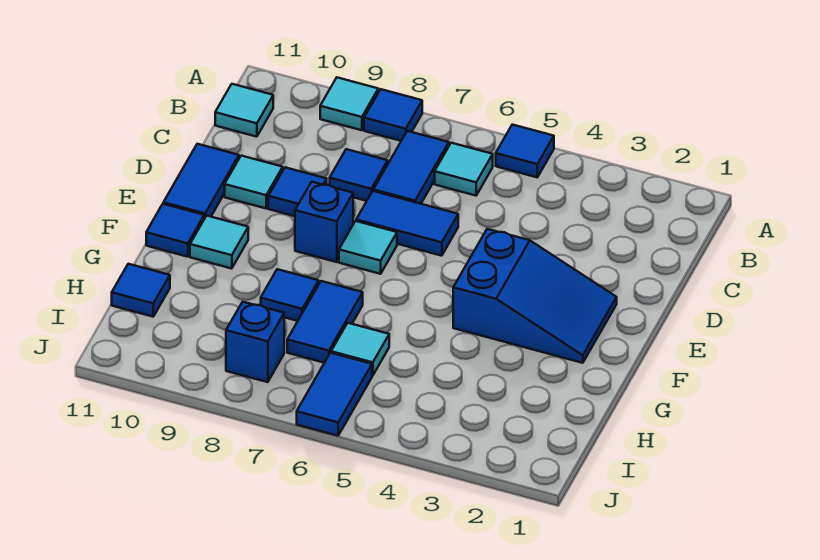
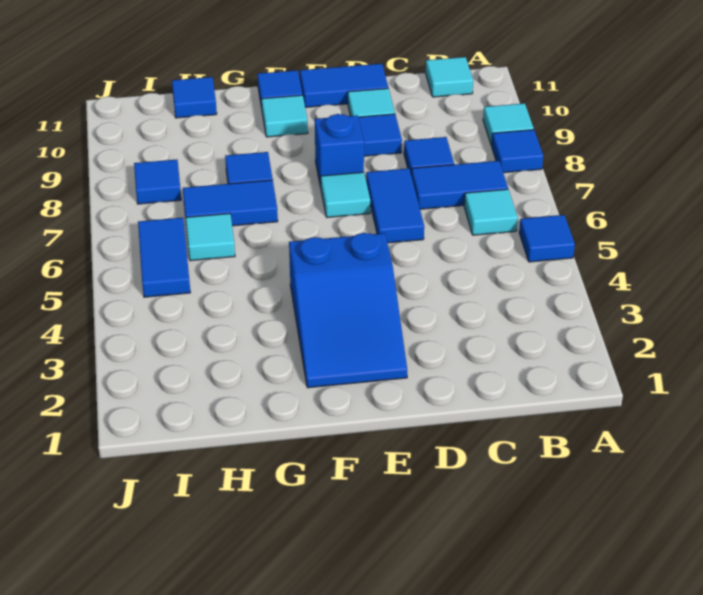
blue tile I6:J6 level 1 -> blue tile I5:I6 level 1
blue brick I8 level 1 -> blue tile I8 level 1

